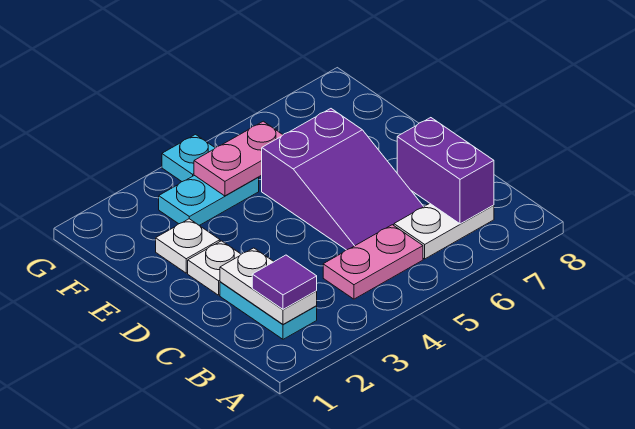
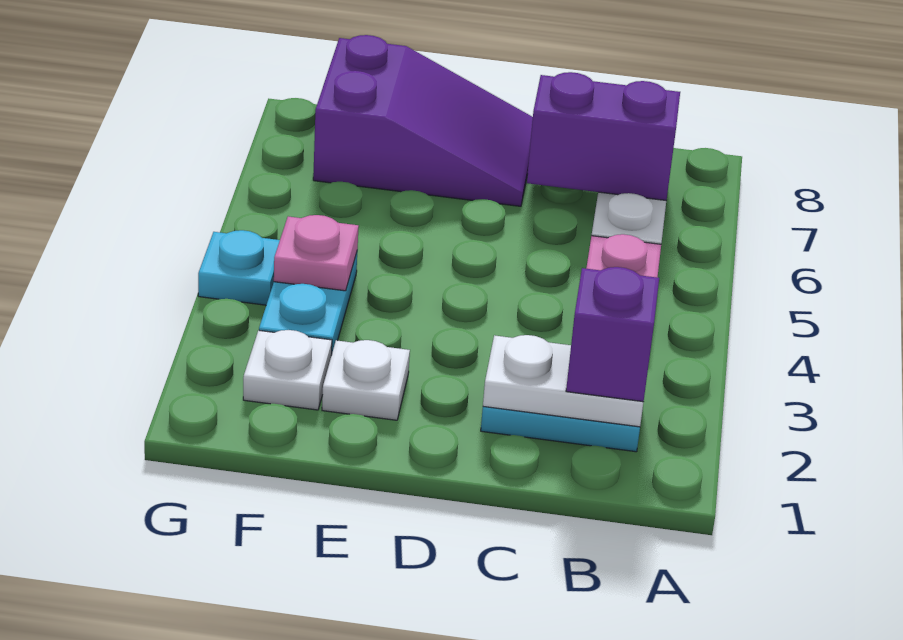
purple tile B2 level 3 -> purple brick B2 level 3
purple slope C5:E6 level 1 top E -> purple slope D7:F8 level 1 top F
white plate D2 level 1 -> white plate F2 level 1
pink plate F4:F5 level 2 -> pink plate F4 level 2

